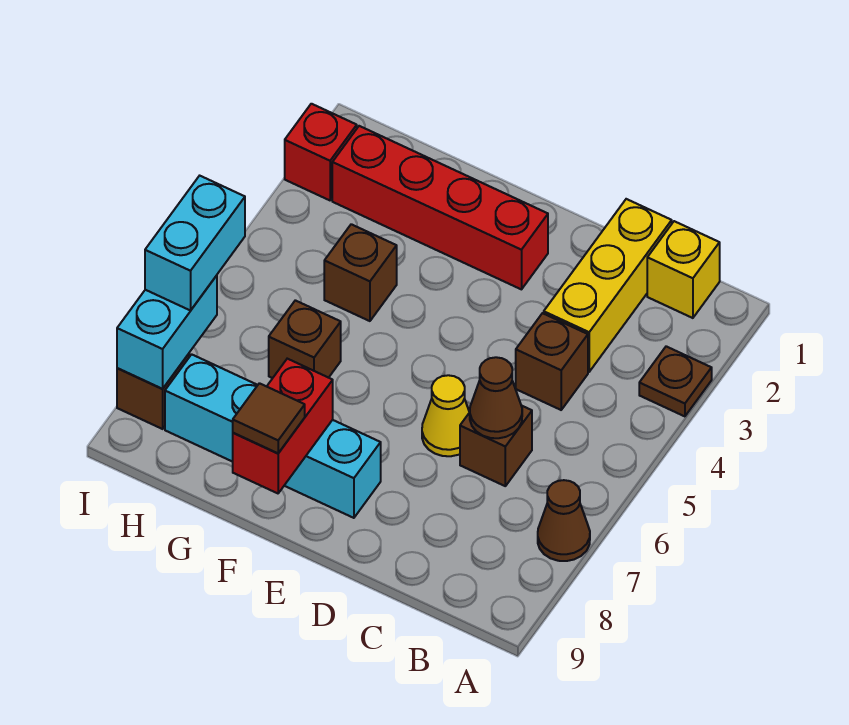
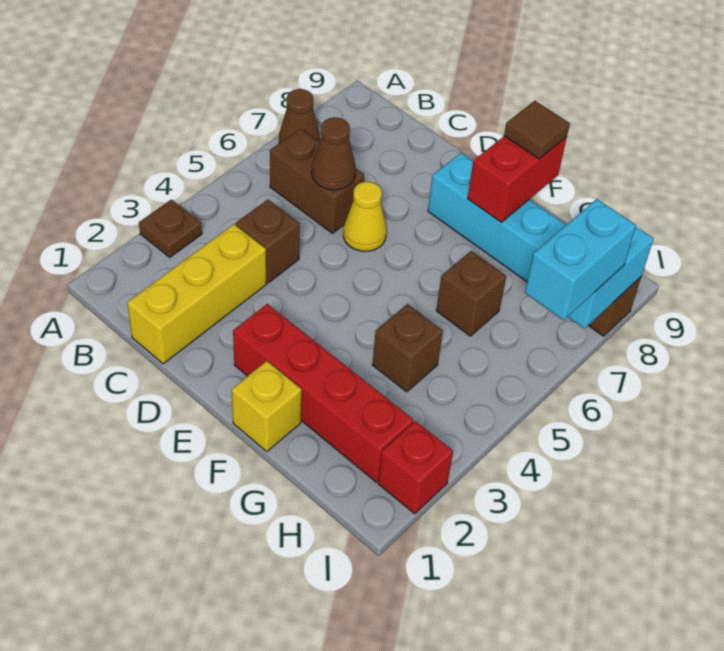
yellow brick B1 level 1 -> yellow brick F1 level 1
brown brick C6 level 1 -> brown brick B6:C6 level 1

